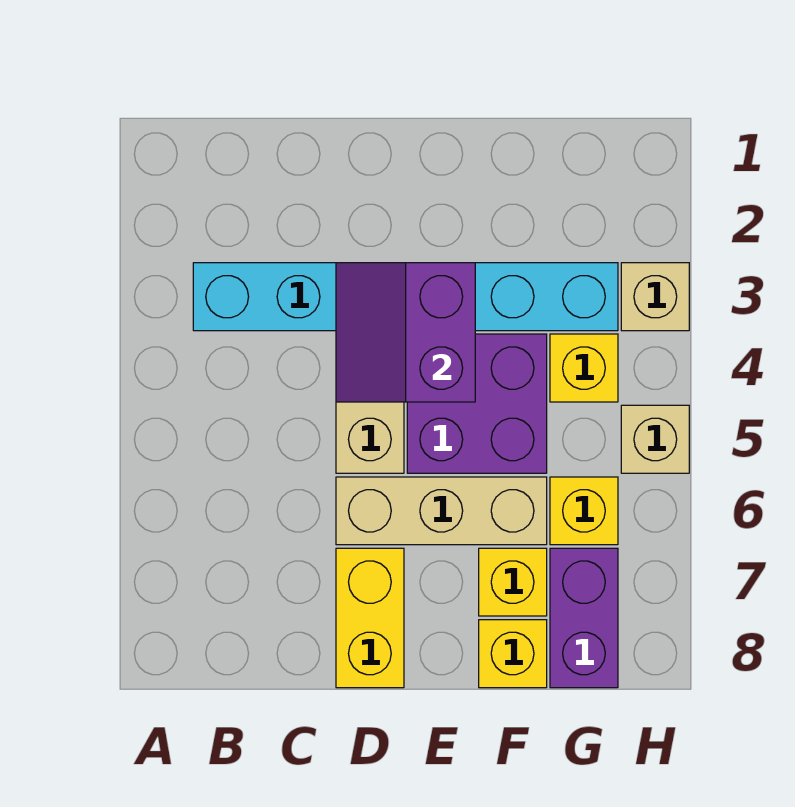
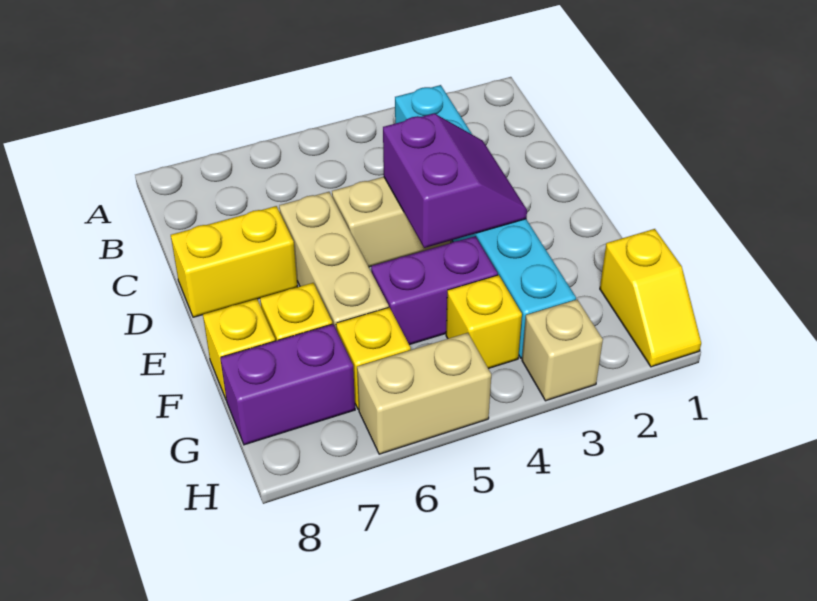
purple slope D3:E4 level 2 top E -> purple slope D3:E4 level 2 top 4
purple brick E4:F5 level 1 -> purple brick F4:F5 level 1
none -> yellow slope G1:H1 level 1 top G
tan brick H5 level 1 -> tan brick H5:H6 level 1

